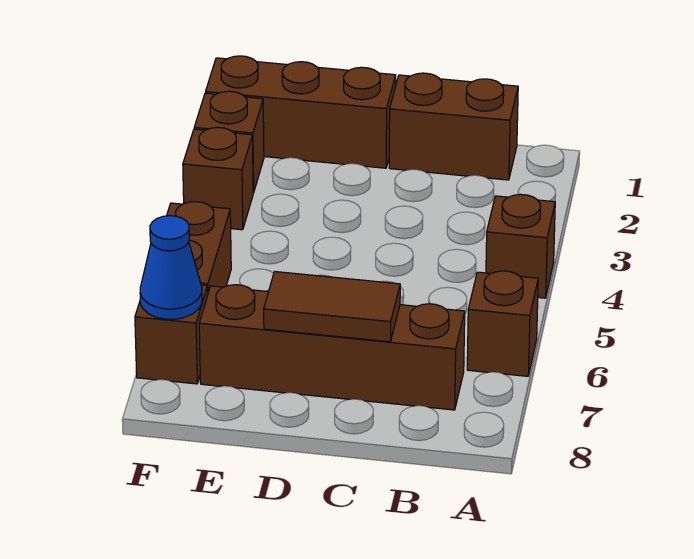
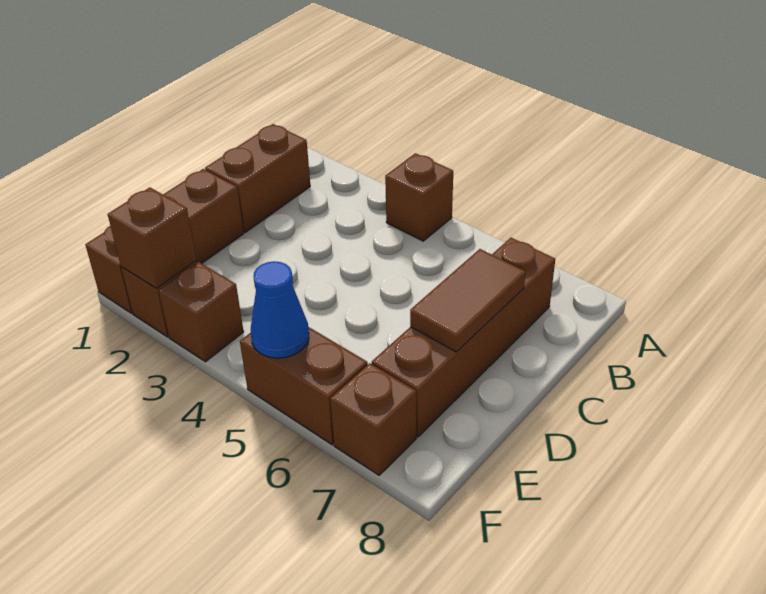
brown brick A6 level 1 -> brown brick F2 level 2
blue cone F7 level 2 -> blue cone F5 level 2

